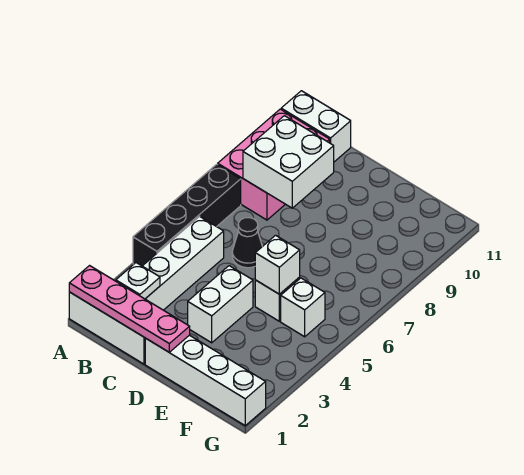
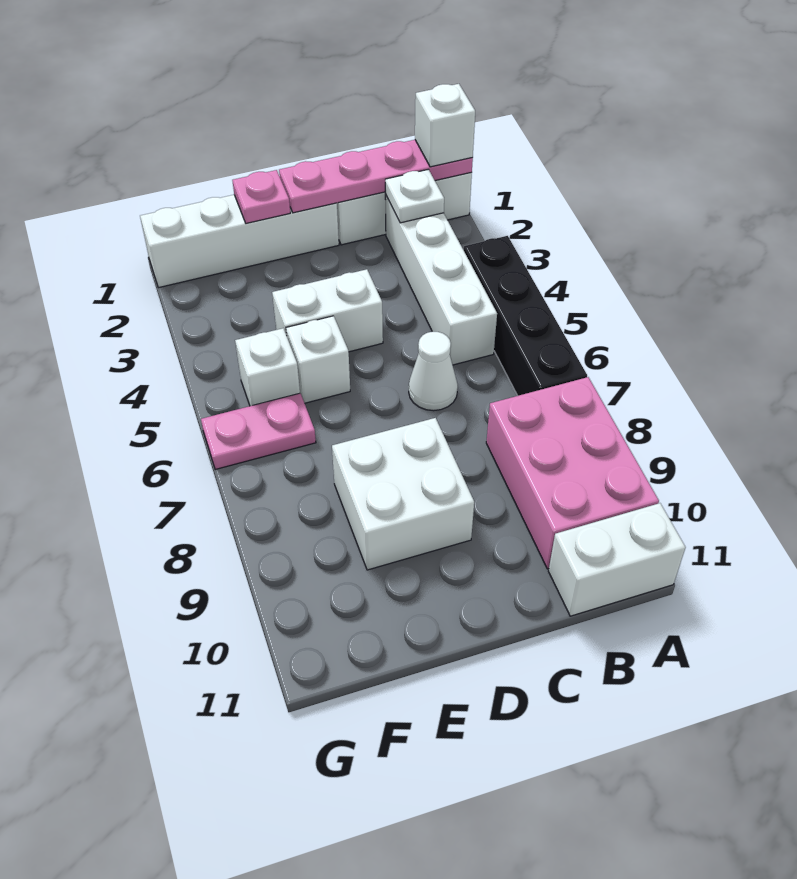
white brick B8:C9 level 2 -> white brick D8:E9 level 1
black cone C6 level 1 -> white cone C6 level 1
white brick D3:D4 level 1 -> white brick D4:E4 level 1
none -> pink plate E1 level 2
white brick E5 level 2 -> white brick A1 level 3
none -> pink plate F6:G6 level 1

